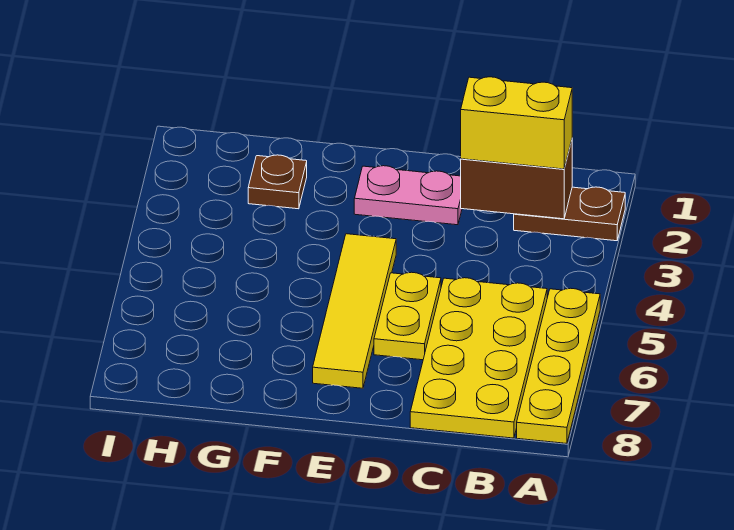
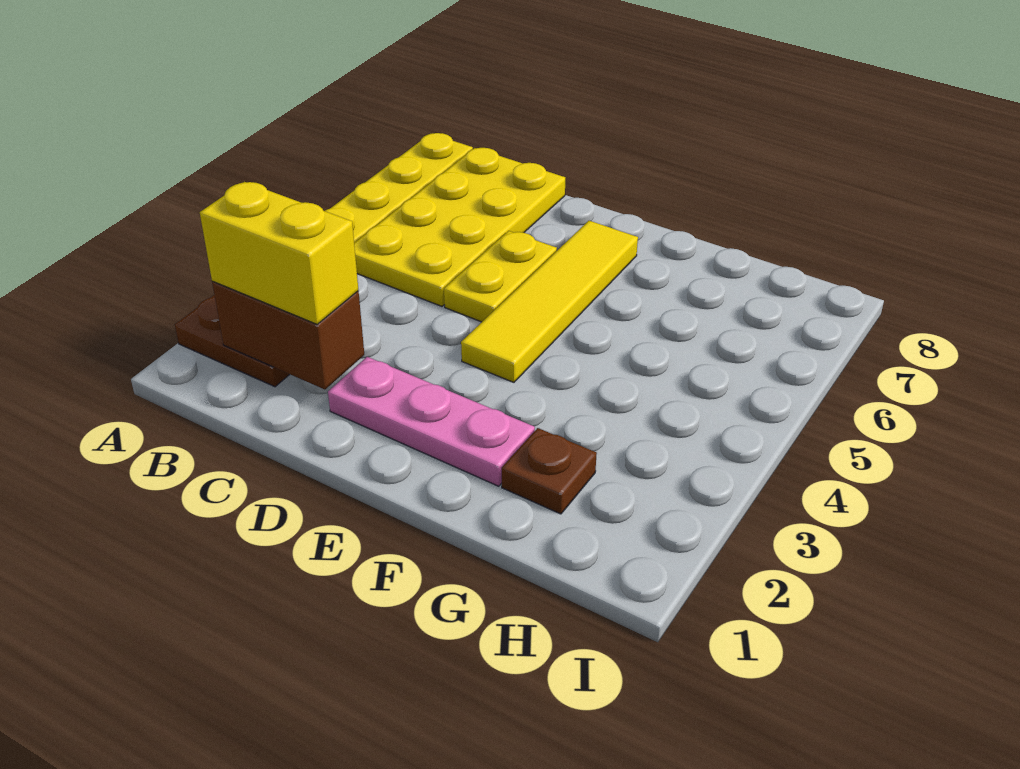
pink plate D2:E2 level 1 -> pink plate D2:F2 level 1

